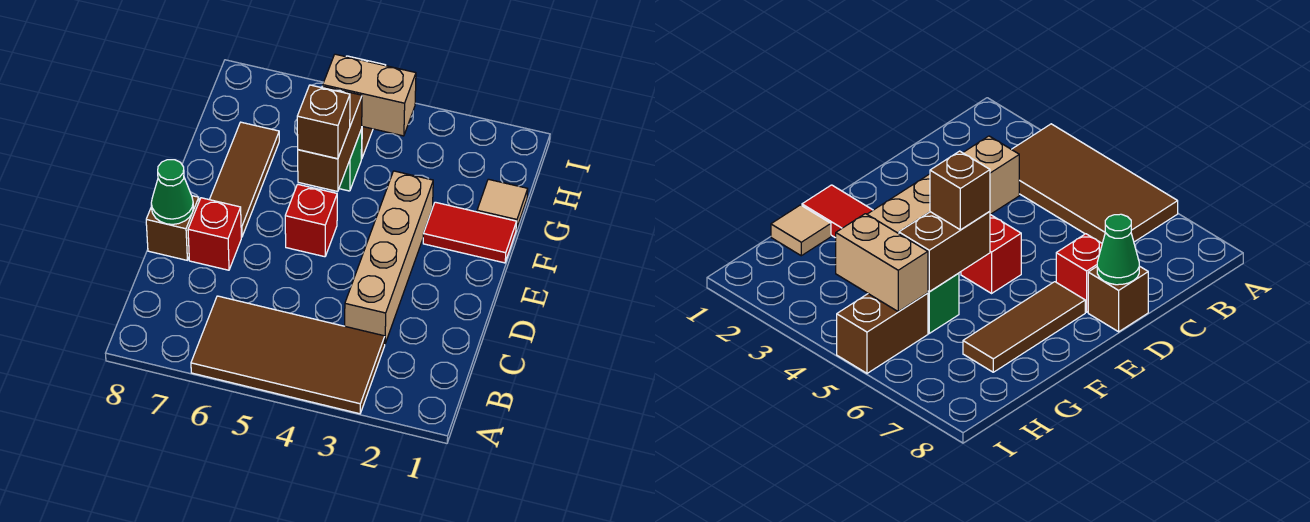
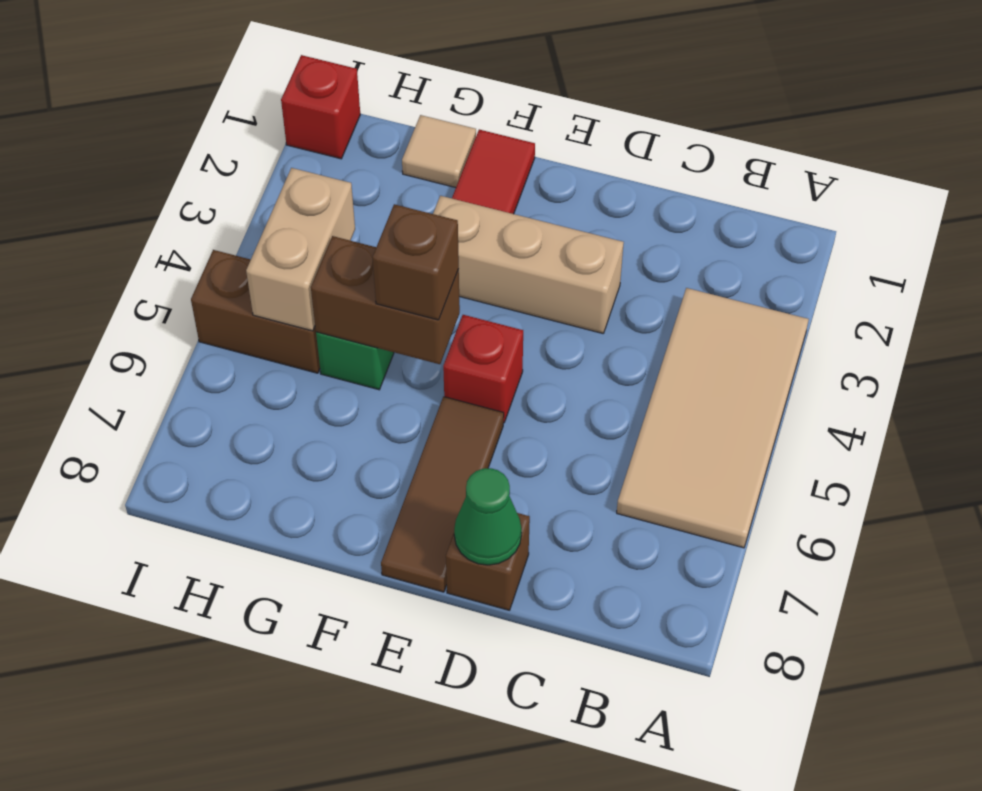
brown tile A3:B6 level 1 -> tan tile A3:B6 level 1
tan brick C3:F3 level 1 -> tan brick D3:F3 level 1
red brick D7 level 1 -> red brick I1 level 1
brown tile E7:G7 level 1 -> brown tile E6:E8 level 1

